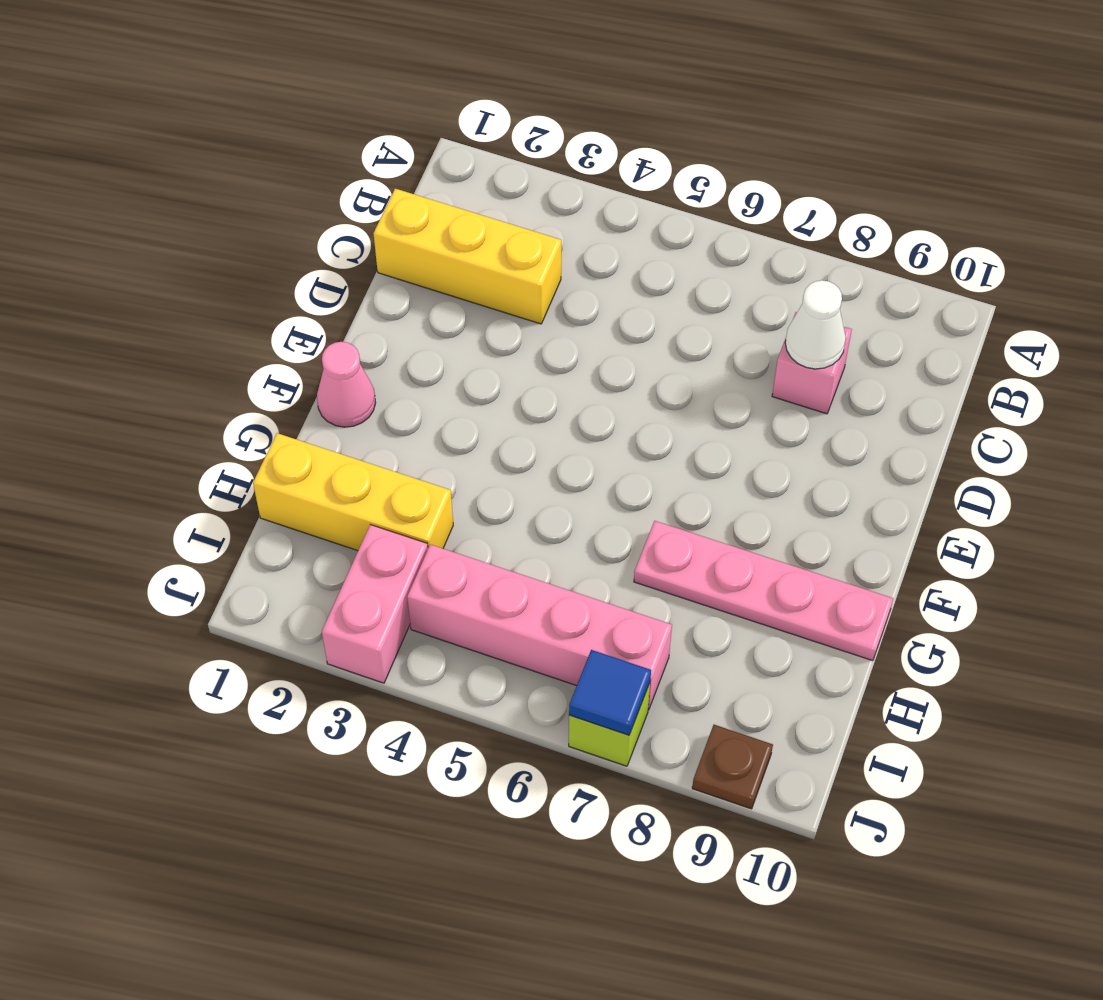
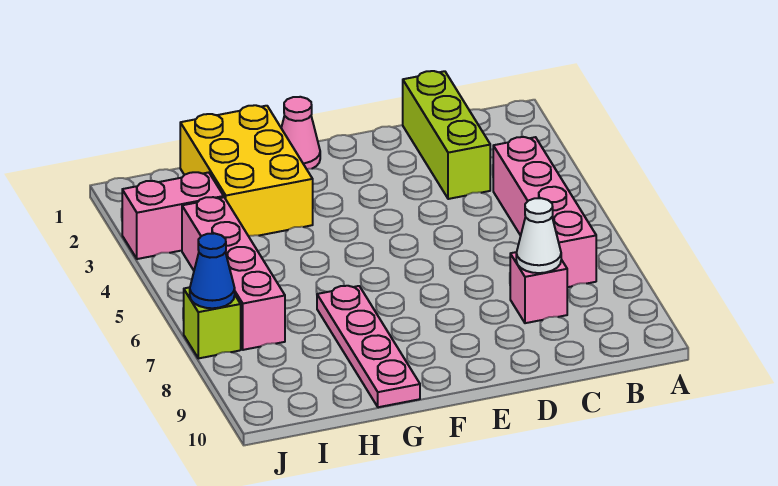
none -> pink brick B4:B7 level 1
yellow brick C1:C3 level 1 -> lime brick C1:C3 level 1
yellow brick H1:H3 level 1 -> yellow brick G1:H3 level 1
blue tile J7 level 2 -> blue cone J7 level 2
brown plate J9 level 1 -> none

